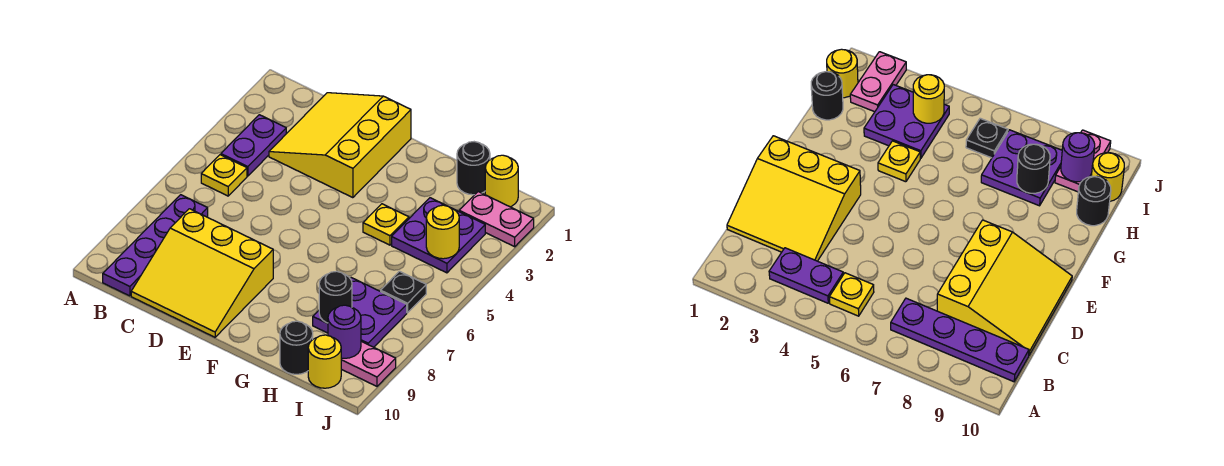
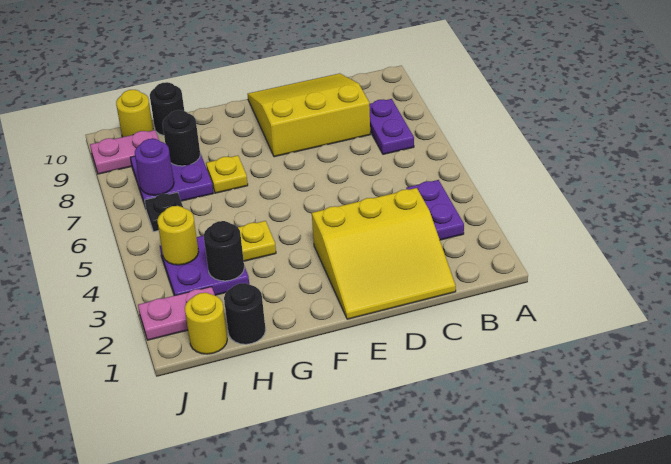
yellow plate B5 level 1 -> yellow plate G7 level 1
purple plate B7:B10 level 1 -> purple plate B7:B8 level 1
yellow slope C1:E3 level 1 top E -> yellow slope C1:E3 level 1 top 3
none -> black round brick H3 level 2
purple round brick I9 level 2 -> purple round brick I7 level 2

